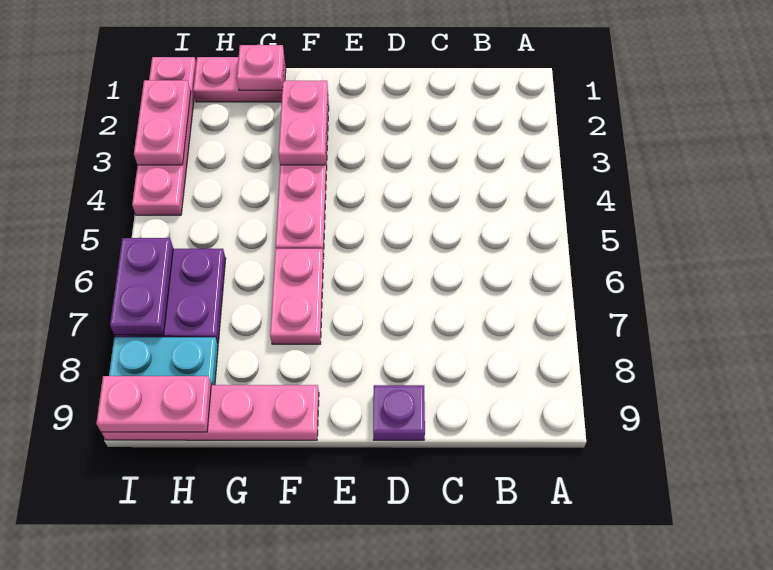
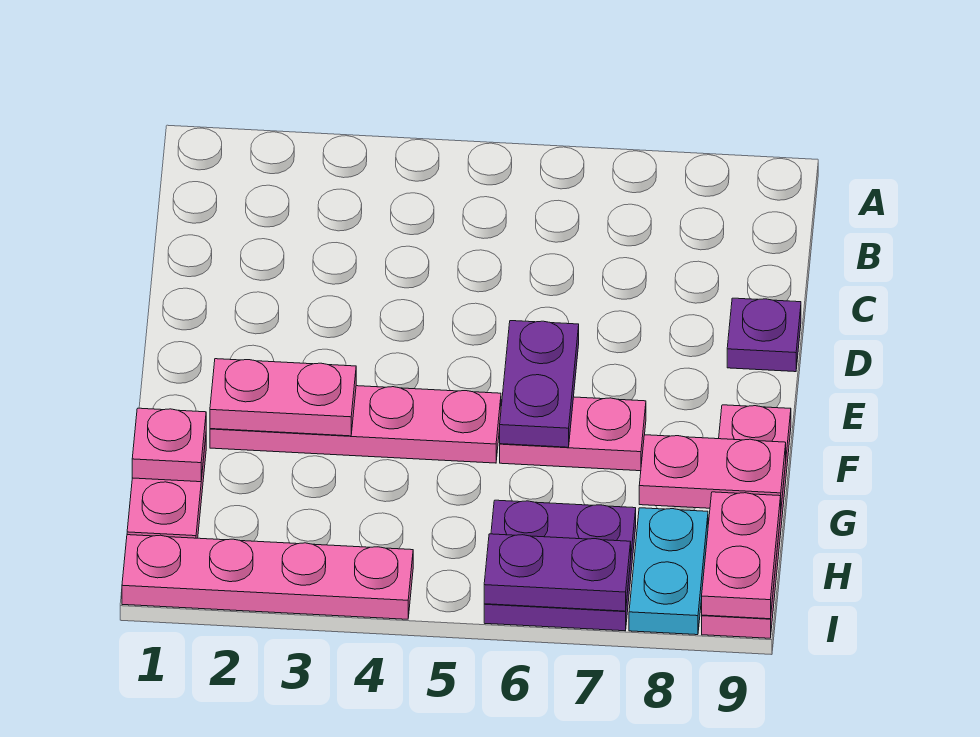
none -> purple plate E6:F6 level 2
pink plate I2:I3 level 2 -> pink plate G8:G9 level 2

